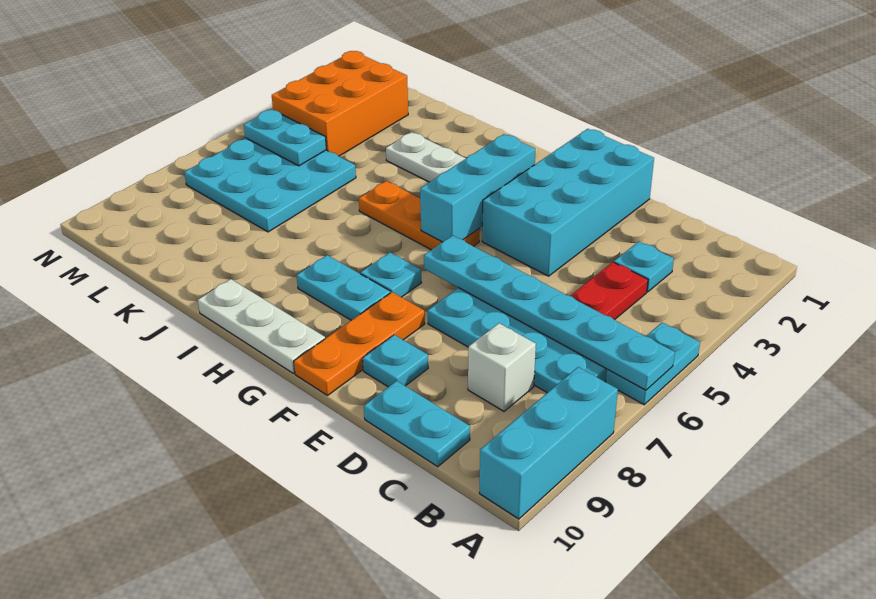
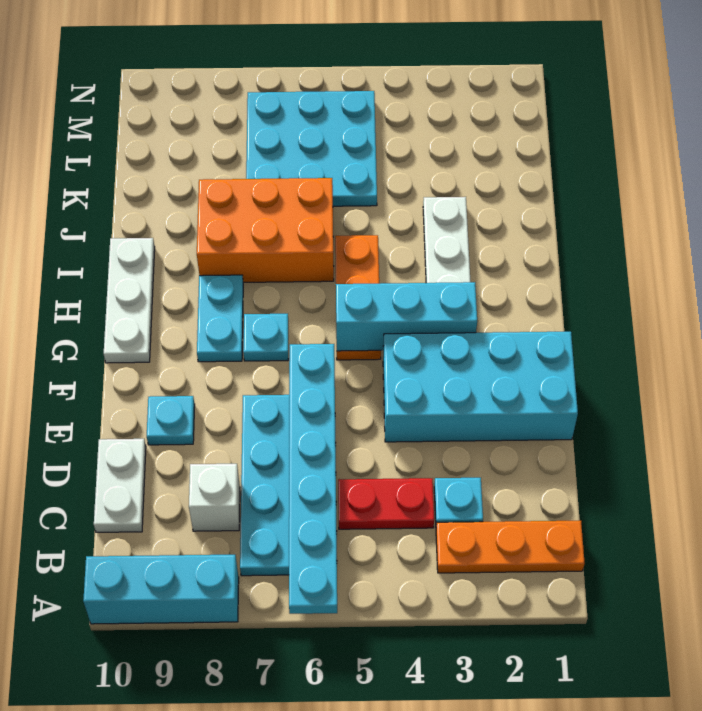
cyan plate A5:A6 level 1 -> none
cyan plate C10:D10 level 1 -> white plate C10:D10 level 1
orange plate F8:F10 level 1 -> orange plate B1:B3 level 1
orange brick L2:M4 level 1 -> orange brick I6:J8 level 1
cyan plate L5:M5 level 2 -> none

